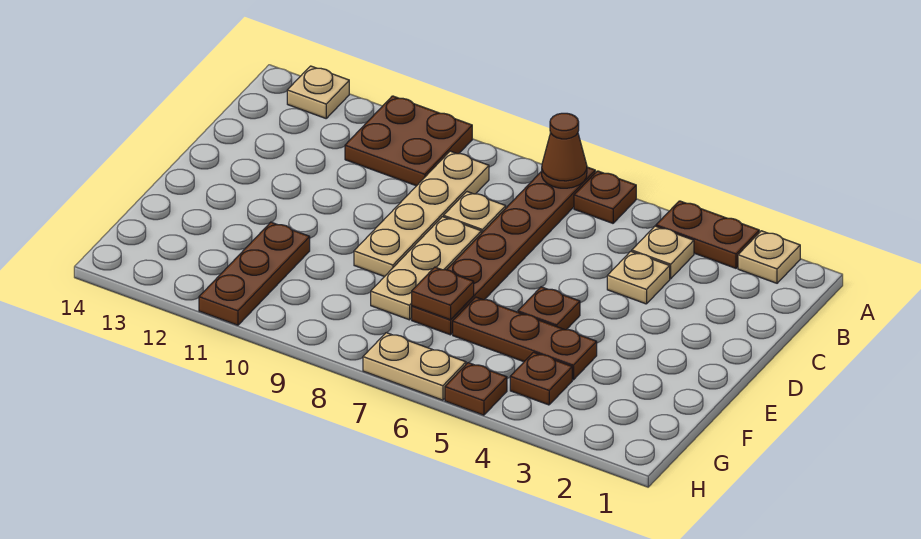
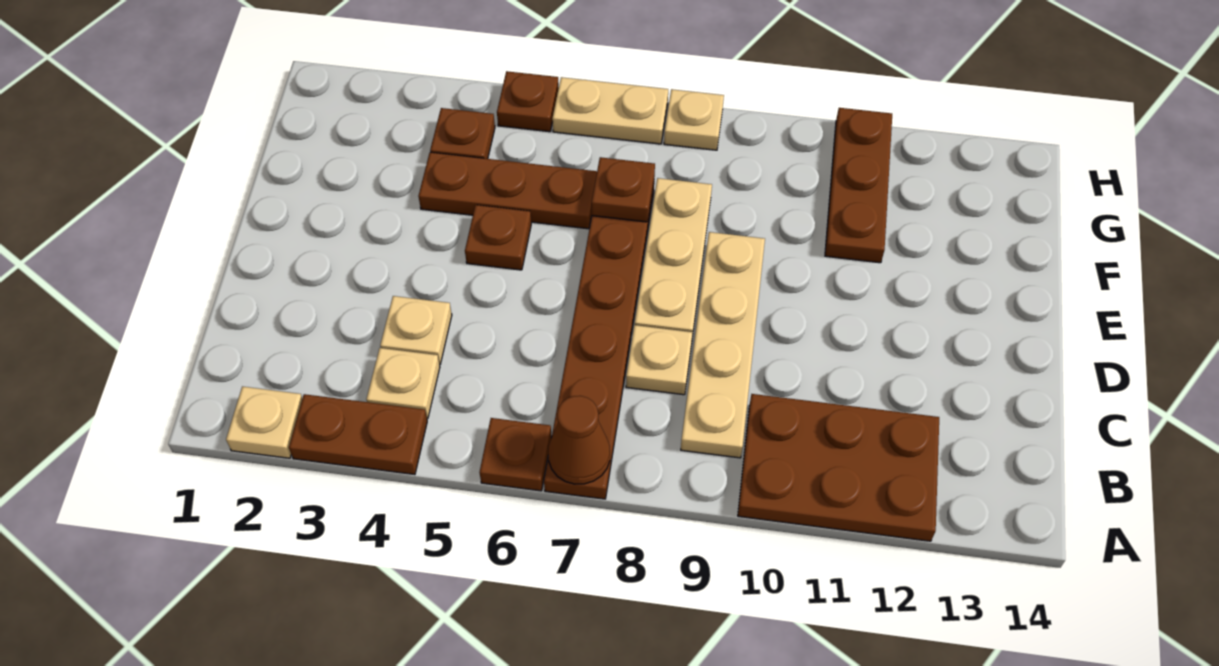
brown plate A10:B11 level 1 -> brown plate A10:B12 level 1
tan plate A13 level 1 -> tan plate H8 level 1

